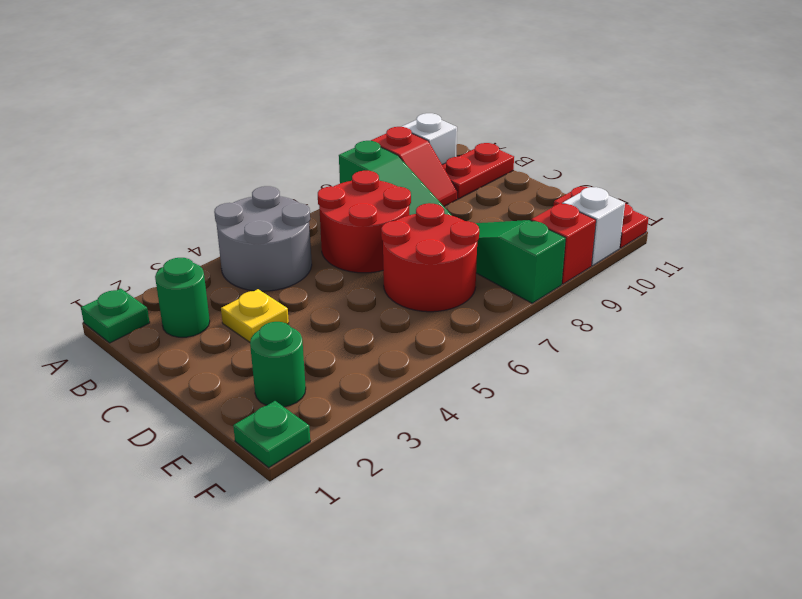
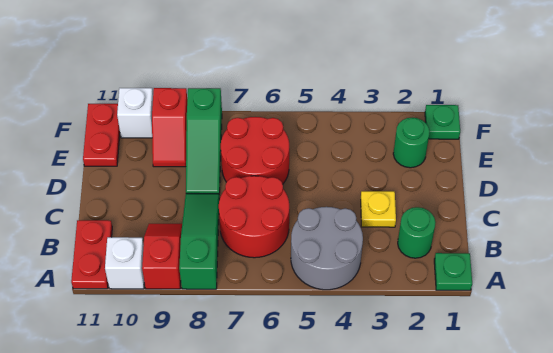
red plate B10:B11 level 1 -> red plate A11:B11 level 1

